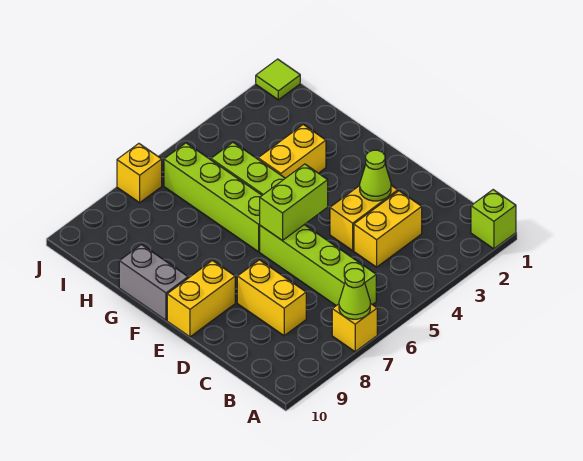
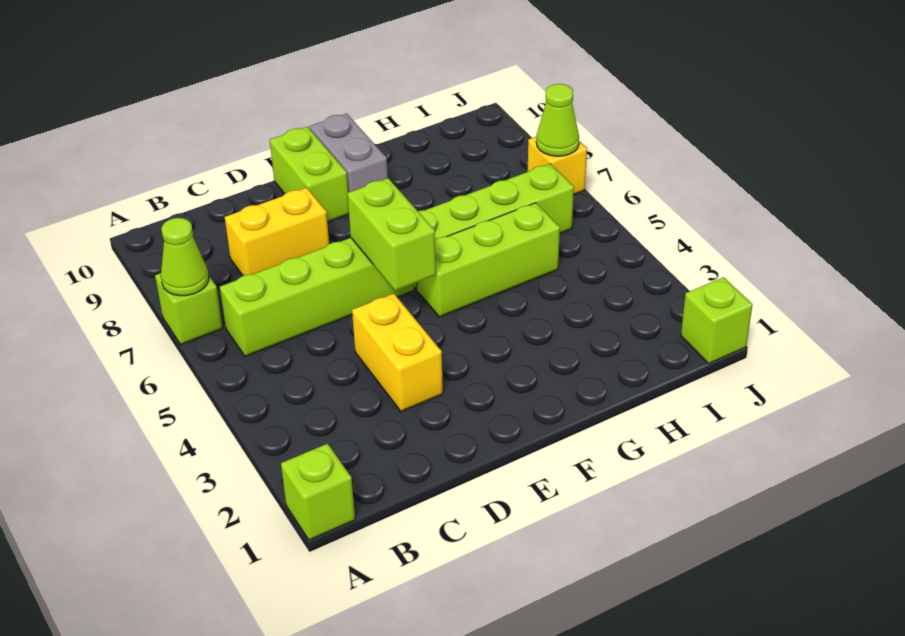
yellow brick A7 level 1 -> lime brick A7 level 1
yellow brick C3:C4 level 1 -> none
lime cone D3 level 2 -> lime cone J7 level 2
yellow brick E9:E10 level 1 -> lime brick E9:E10 level 1
grey brick F10:G10 level 1 -> grey brick F9:F10 level 1
yellow brick G3:G4 level 1 -> none
lime tile J1 level 1 -> lime brick J1 level 1

